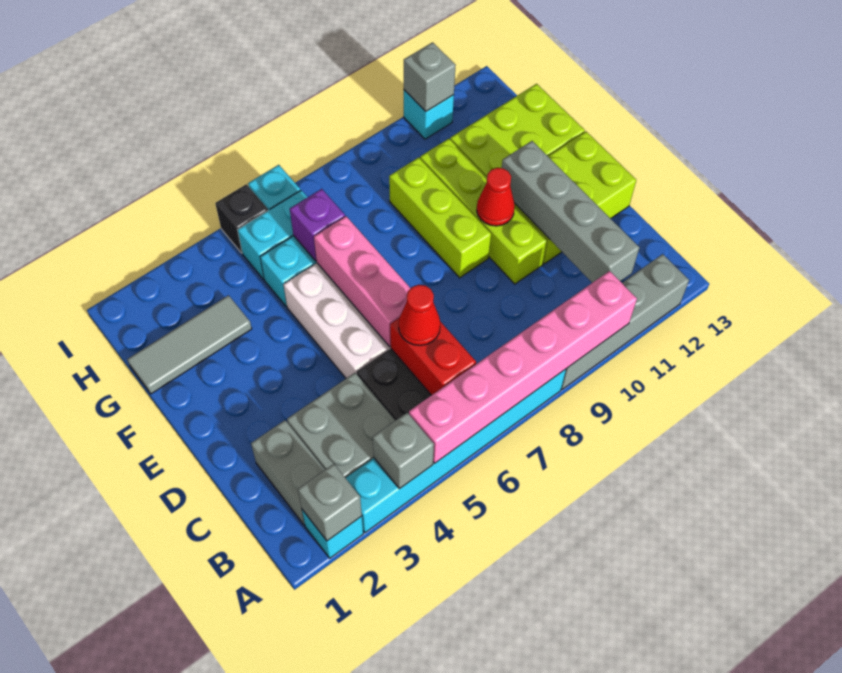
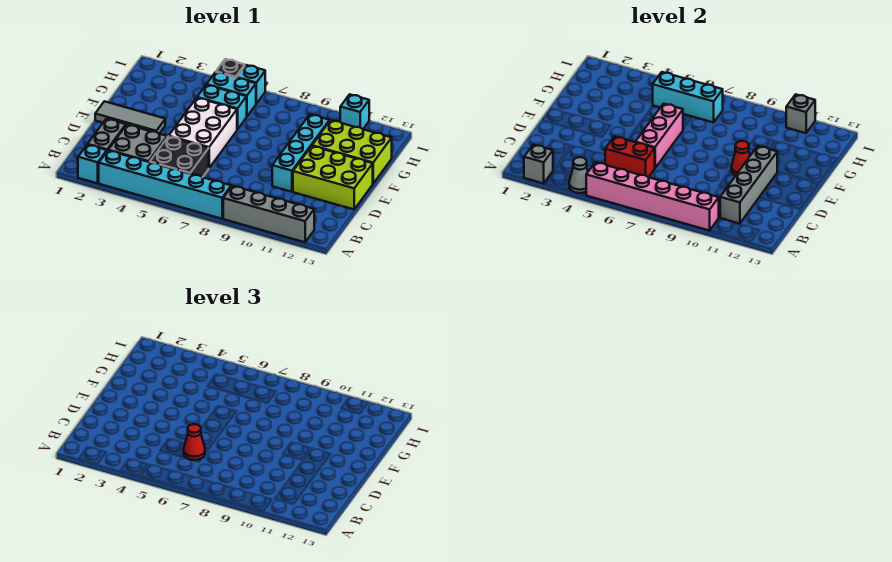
grey brick A4 level 2 -> grey cone A4 level 2
red brick B6:C6 level 2 -> red brick C5:C6 level 2
lime brick D10:G10 level 1 -> cyan brick D10:G10 level 1
lime brick E9:G9 level 1 -> none
grey tile G1:G3 level 1 -> grey tile E1:E3 level 1
purple brick G6 level 2 -> none
none -> cyan brick H5:H7 level 2

